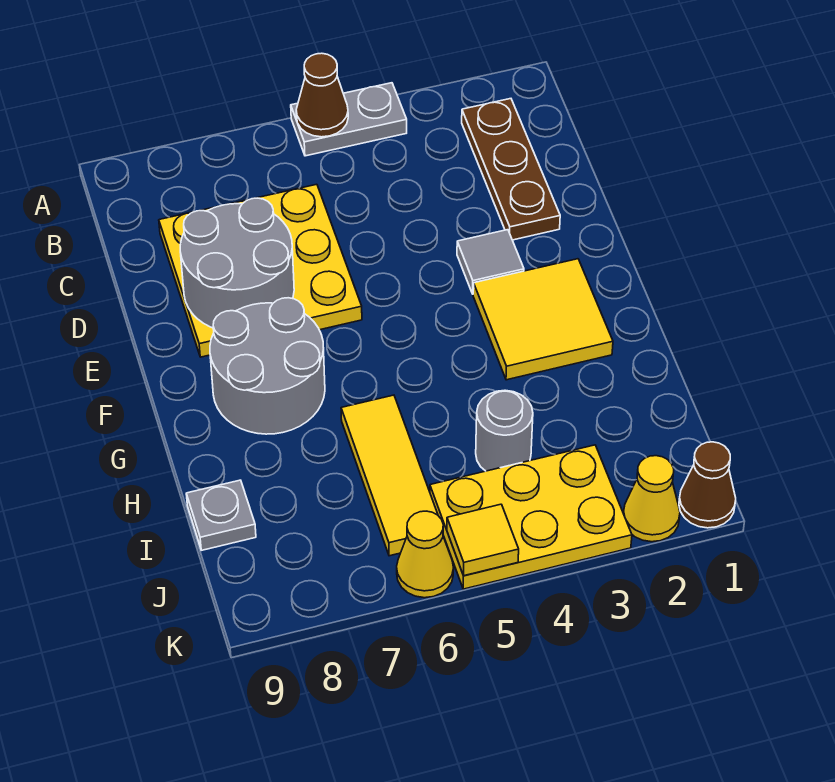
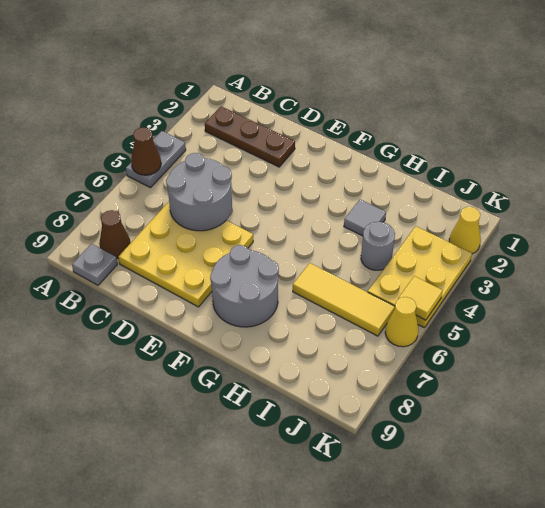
grey round brick D7:E8 level 2 -> grey round brick C5:D6 level 2
grey tile E3 level 1 -> grey tile H3 level 1
yellow tile F2:G3 level 1 -> none
grey plate I9 level 1 -> grey plate B9 level 1
brown cone K1 level 1 -> brown cone B8 level 1

